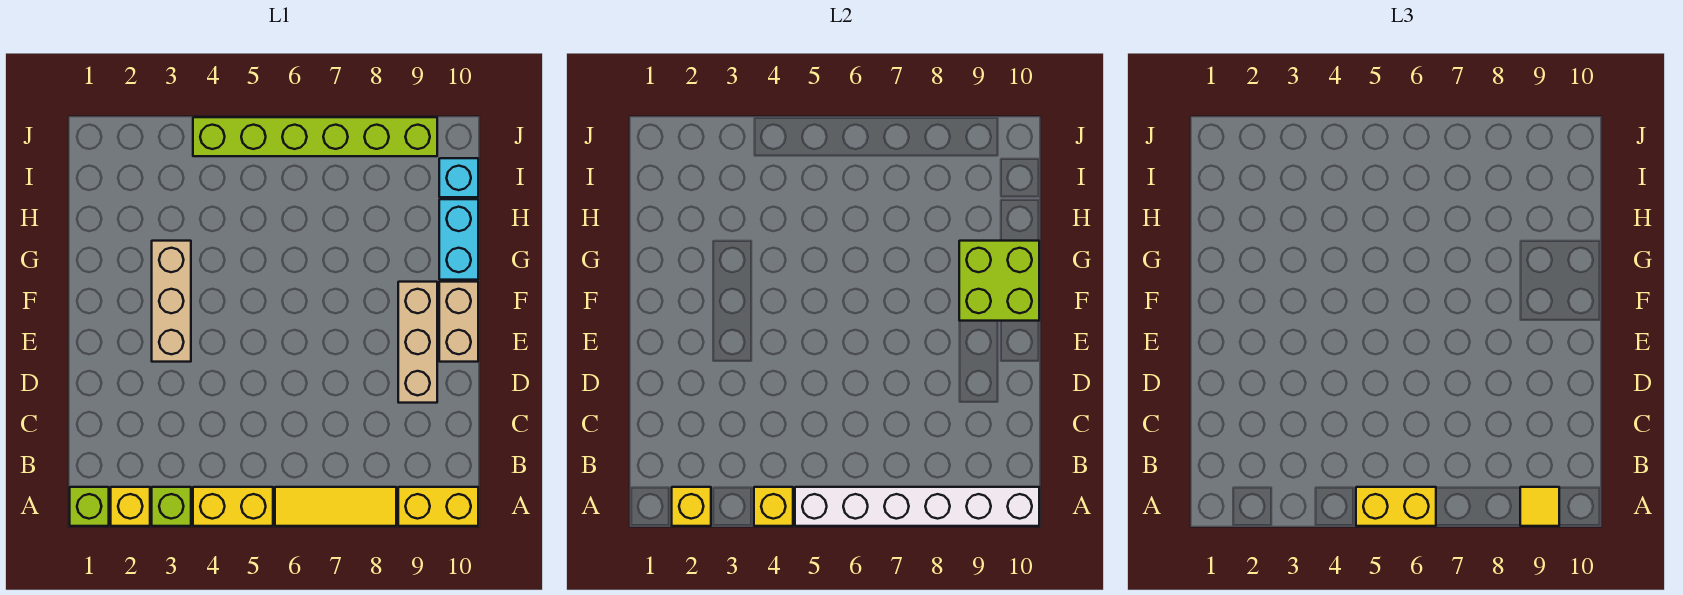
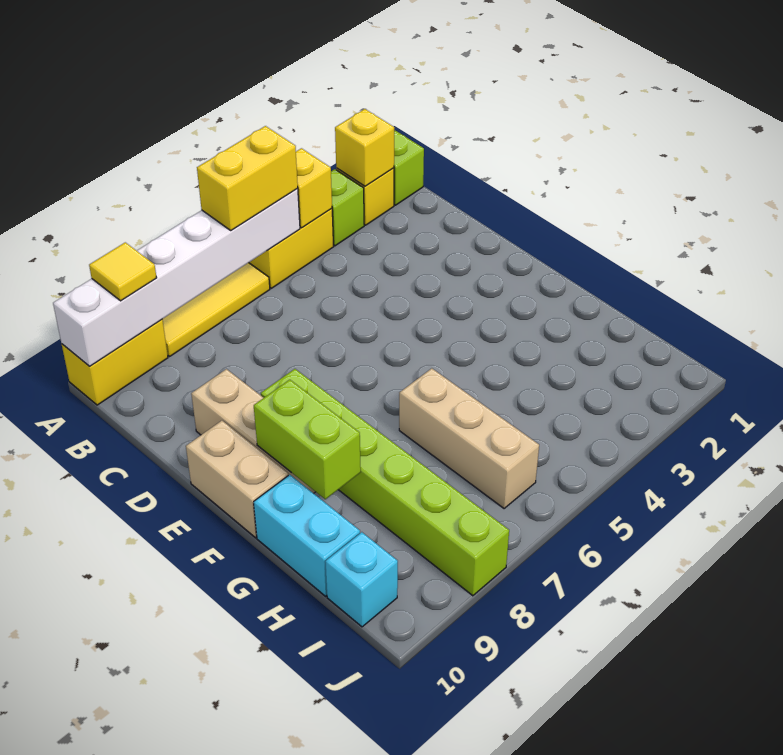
tan brick E3:G3 level 1 -> tan brick G6:I6 level 1
lime brick F9:G10 level 2 -> lime brick F9:G9 level 2
lime brick J4:J9 level 1 -> lime brick E8:J8 level 1

